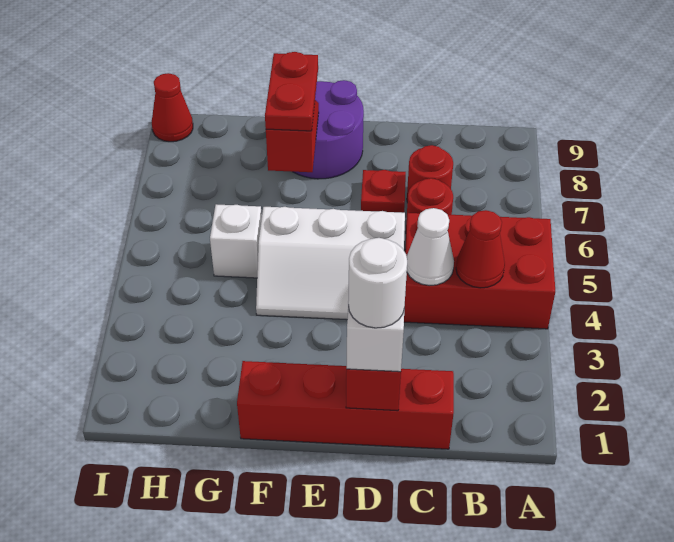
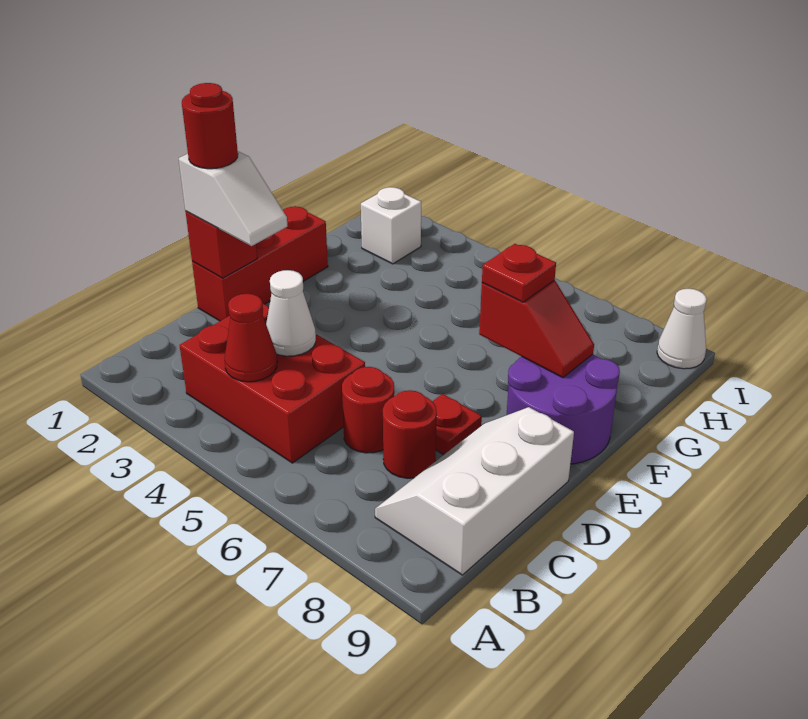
red brick A4:C5 level 1 -> red brick B3:C5 level 1
red brick C1:F1 level 1 -> red brick D1:F1 level 1
white round brick D1 level 4 -> red round brick D1 level 4
white slope D4:F5 level 1 top 5 -> white slope B8:D9 level 1 top 9
red plate F7:F8 level 3 -> red plate F7 level 3
white brick G5 level 1 -> white brick H2 level 1
red cone I9 level 1 -> white cone I9 level 1

